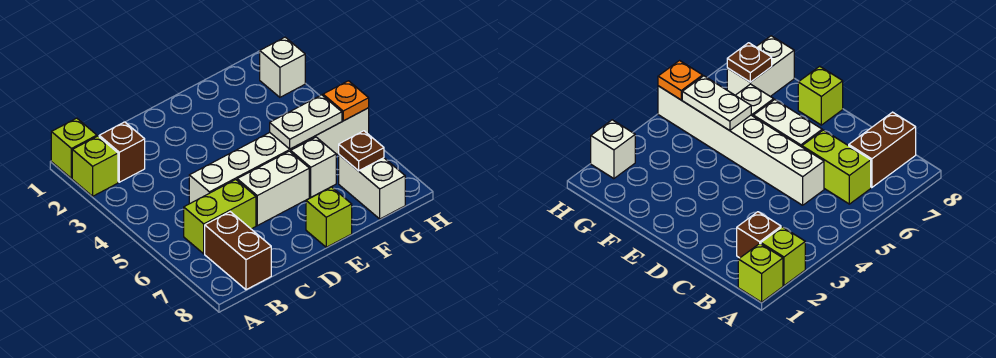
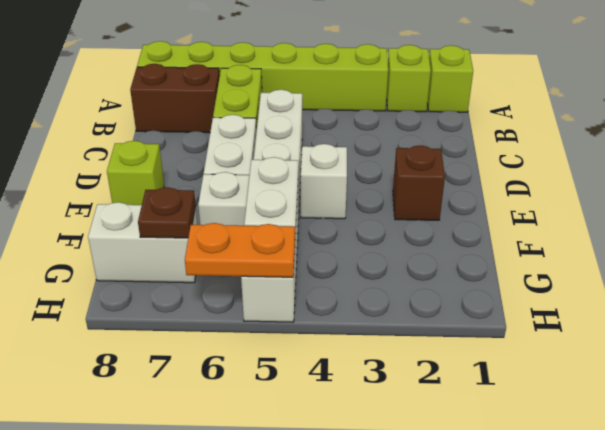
none -> lime brick A3:A8 level 1
brown brick B2 level 1 -> brown brick E2 level 1
white brick H2 level 1 -> white brick E4 level 1
orange plate H5 level 2 -> orange plate H5:H6 level 2

